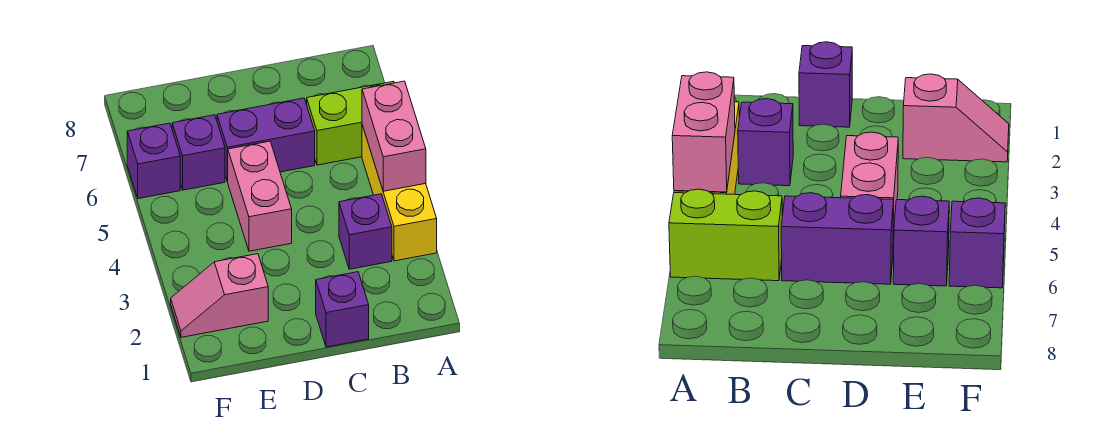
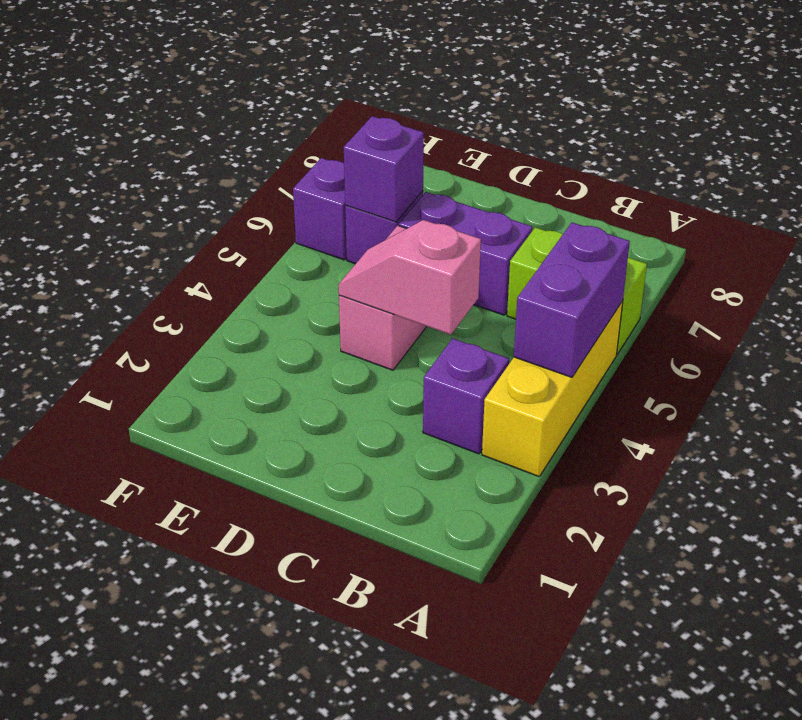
pink brick A4:A5 level 2 -> purple brick A4:A5 level 2
purple brick C1 level 1 -> purple brick E6 level 2
pink slope E2:F2 level 1 top E -> pink slope C4:D4 level 2 top C

